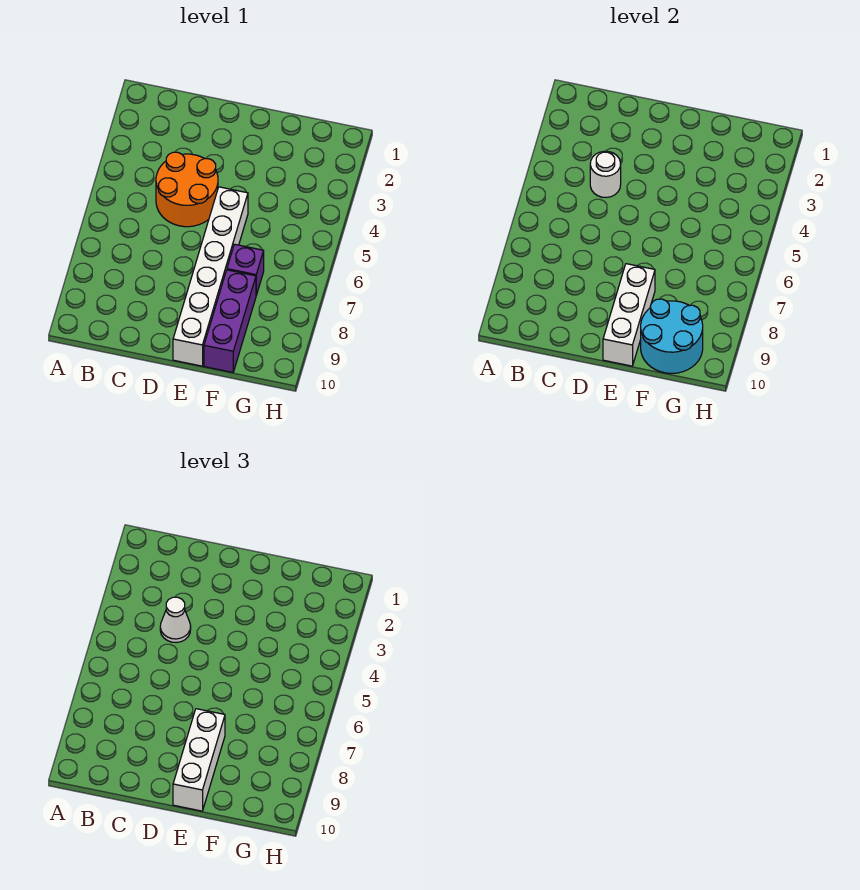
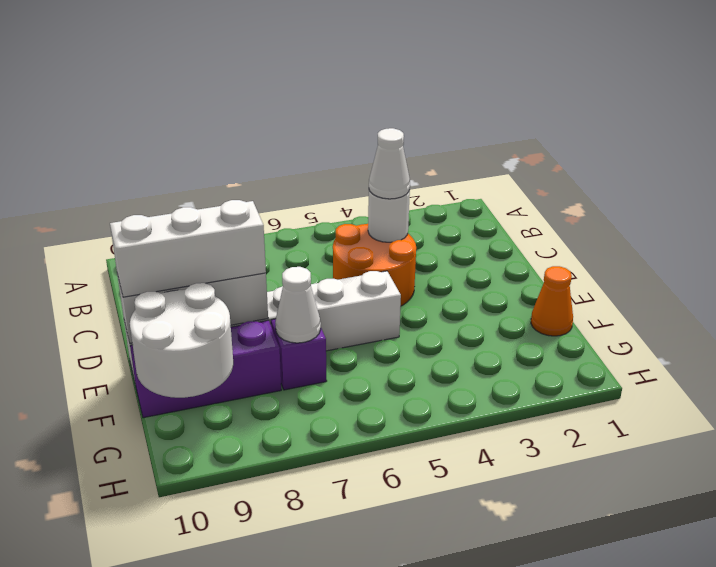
none -> orange cone F1 level 1
none -> white cone F7 level 2
cyan round brick F9:G10 level 2 -> white round brick F9:G10 level 2

